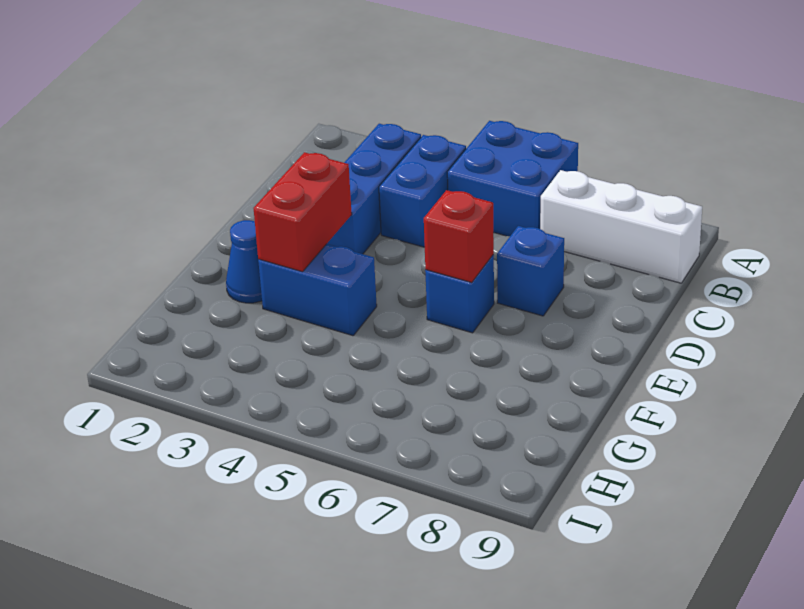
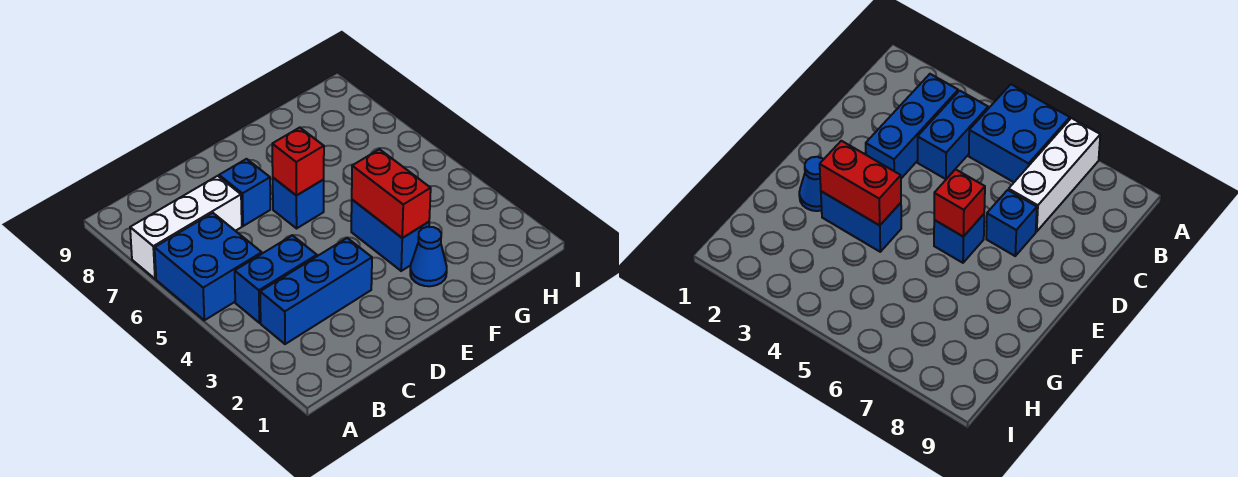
white brick B7:B9 level 1 -> white brick A7:C7 level 1
red brick E3:F3 level 2 -> red brick F3:F4 level 2

